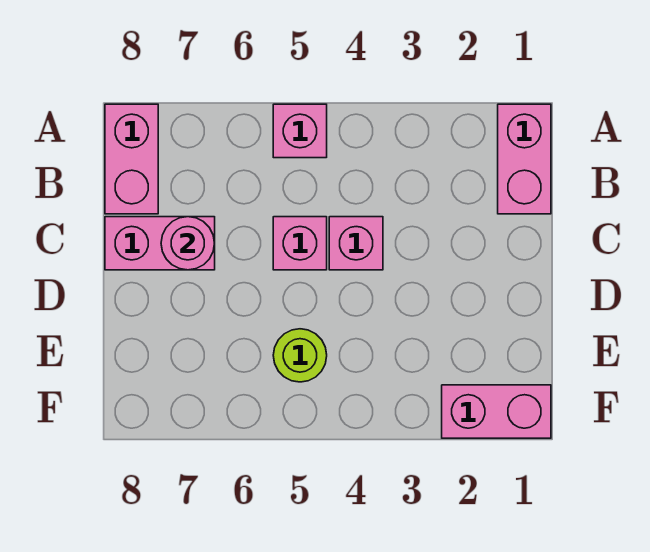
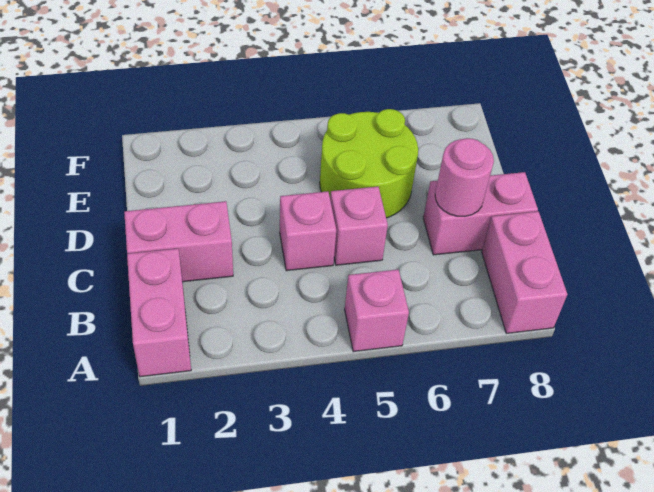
lime round brick E5 level 1 -> lime round brick D5:E6 level 1
pink brick F1:F2 level 1 -> pink brick C1:C2 level 1

